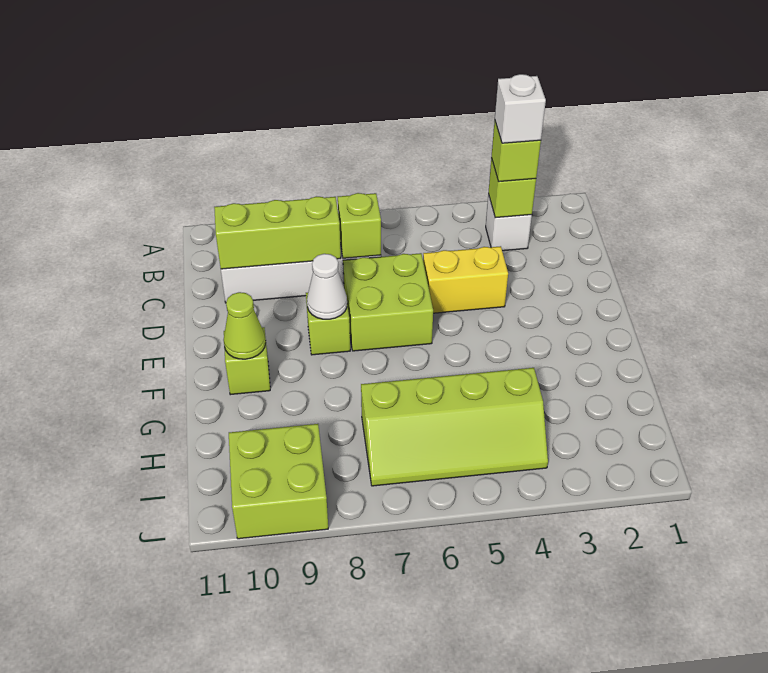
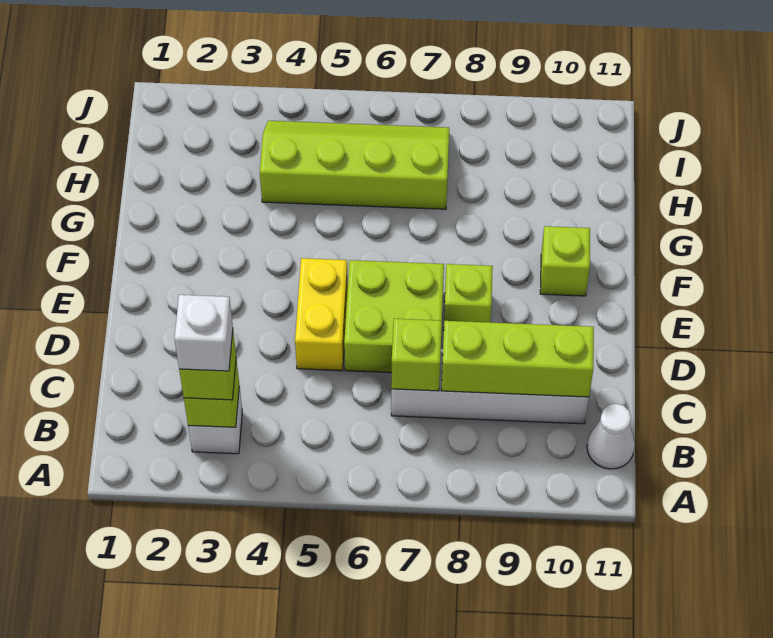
yellow brick D4:D5 level 1 -> yellow brick D5:E5 level 1
white cone E8 level 2 -> white cone B11 level 1
lime cone F10 level 2 -> none
lime brick I9:J10 level 1 -> none

